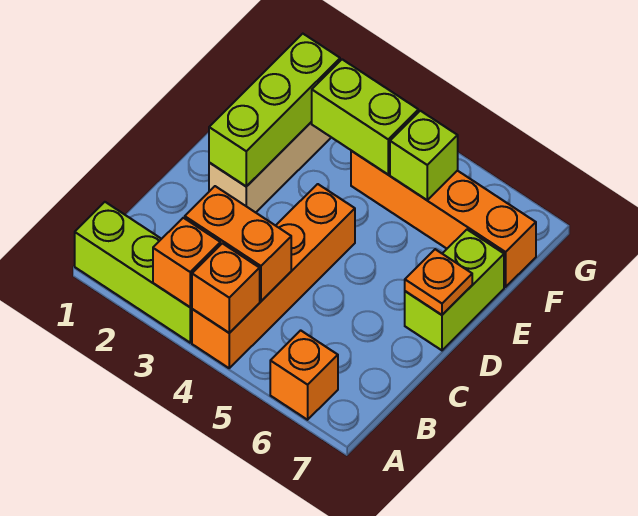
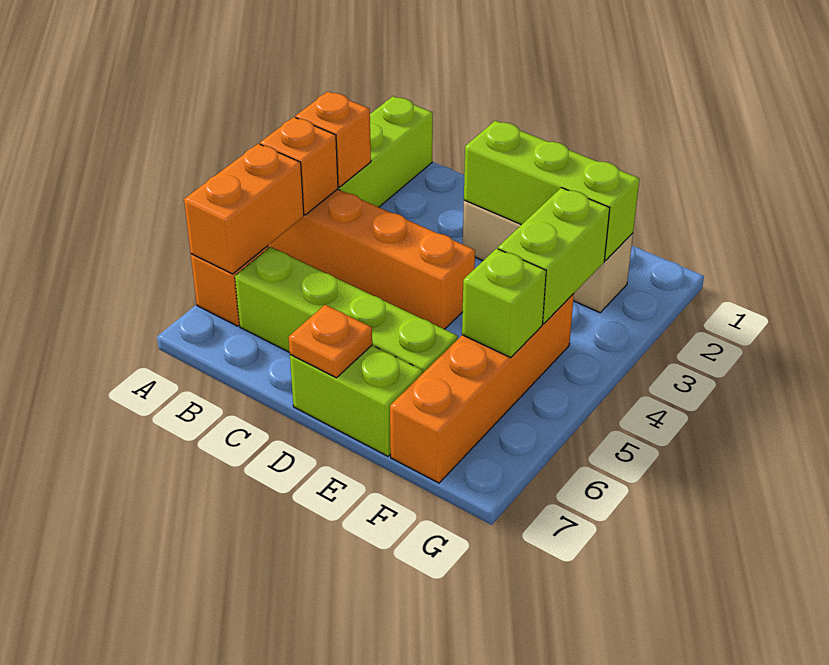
orange brick B3:B4 level 2 -> orange brick A5:A6 level 2
none -> lime brick B6:E6 level 1

